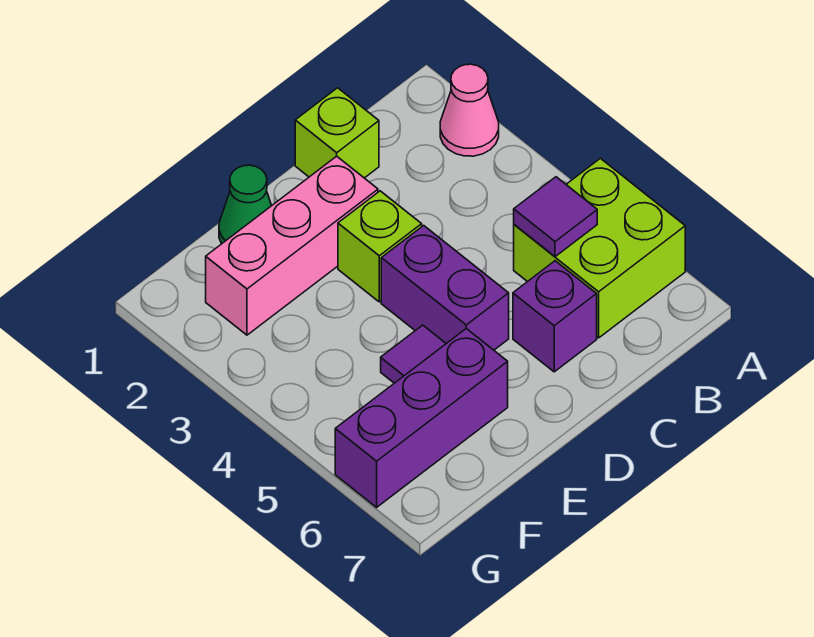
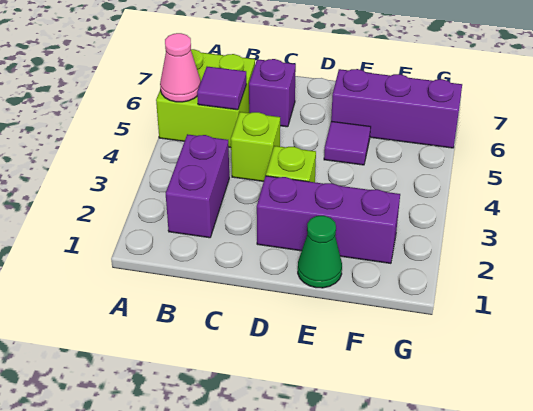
pink cone A2 level 1 -> pink cone A5 level 2
lime brick C1 level 1 -> lime brick C4 level 1
pink brick D2:F2 level 1 -> purple brick D2:F2 level 1
purple brick D4:D5 level 1 -> purple brick B2:B3 level 1

